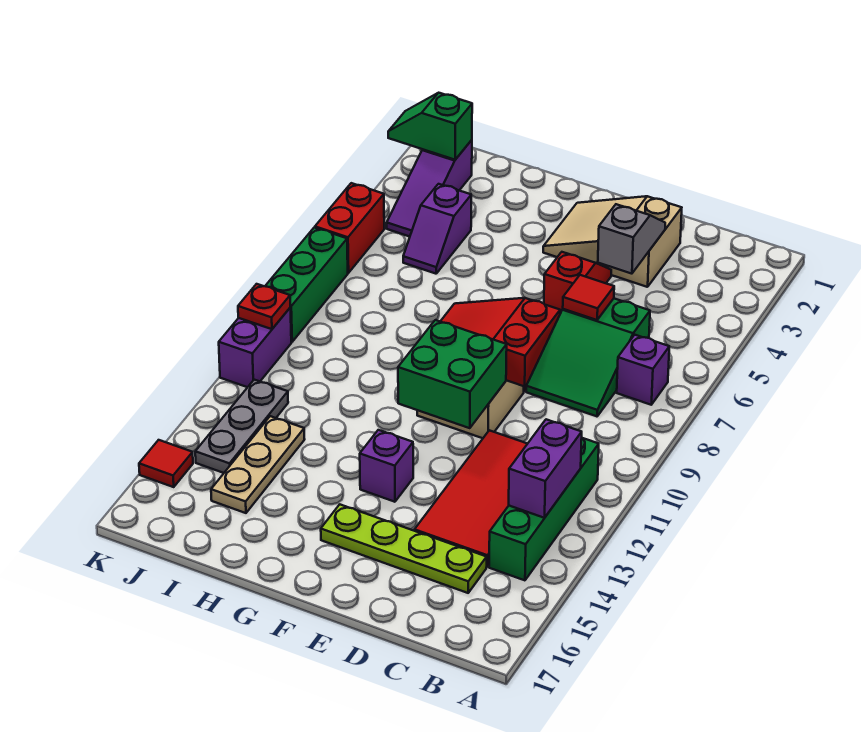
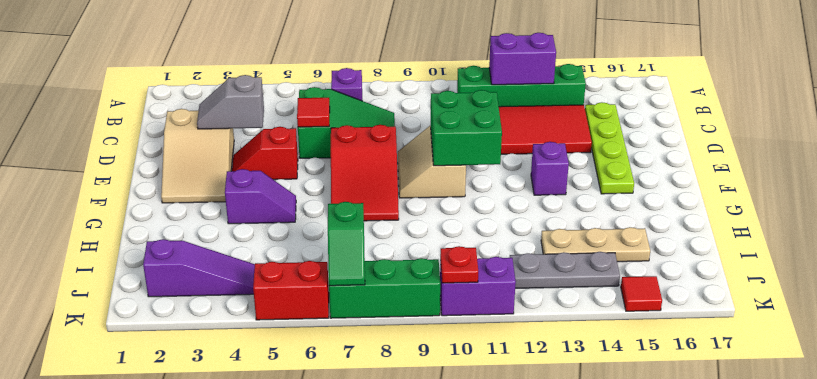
purple slope I4:I5 level 1 top 4 -> purple slope G4:G5 level 1 top 4
green slope J2:K2 level 2 top J -> green slope J7:K7 level 2 top J

